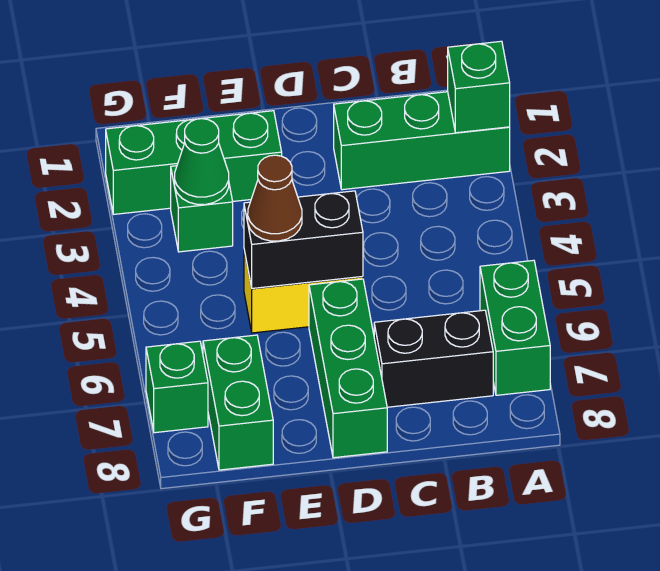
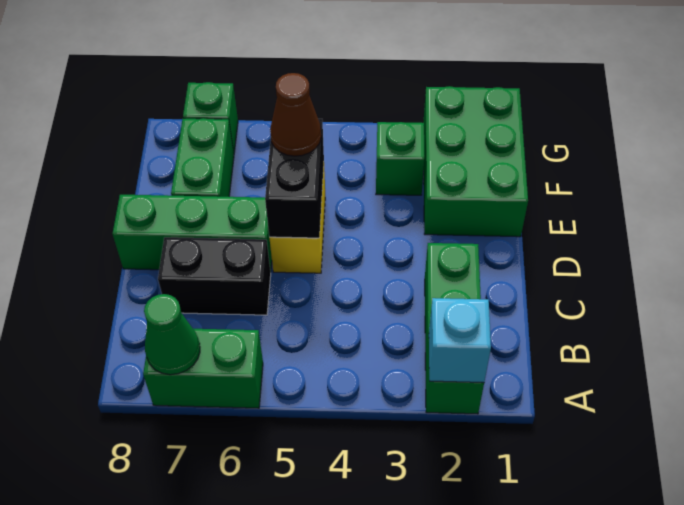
green brick A2 level 2 -> cyan brick A2 level 2
black brick B7:C7 level 1 -> black brick C6:C7 level 1
green brick E2:G2 level 1 -> green brick E1:G2 level 1
green cone F3 level 2 -> green cone A7 level 2
green brick F7:F8 level 1 -> green brick E7:F7 level 1

